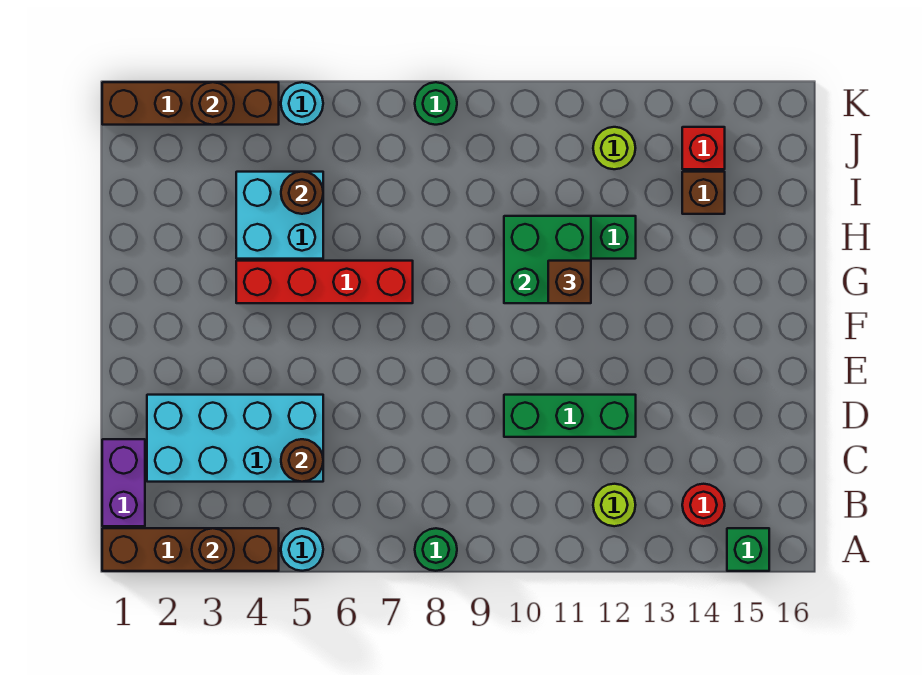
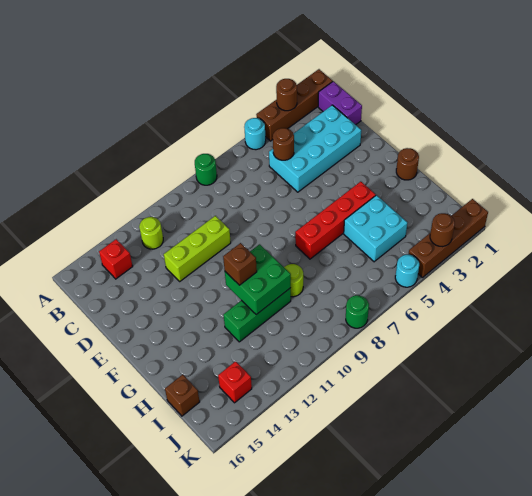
green brick A15 level 1 -> none
red round brick B14 level 1 -> red brick B14 level 1
green brick D10:D12 level 1 -> lime brick D10:D12 level 1
brown round brick I5 level 2 -> brown round brick G1 level 1
brown brick I14 level 1 -> brown brick I16 level 1
lime round brick J12 level 1 -> lime round brick H9 level 1

